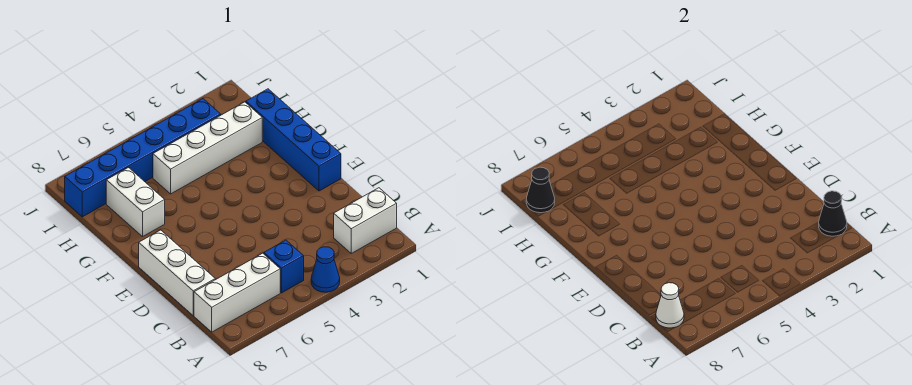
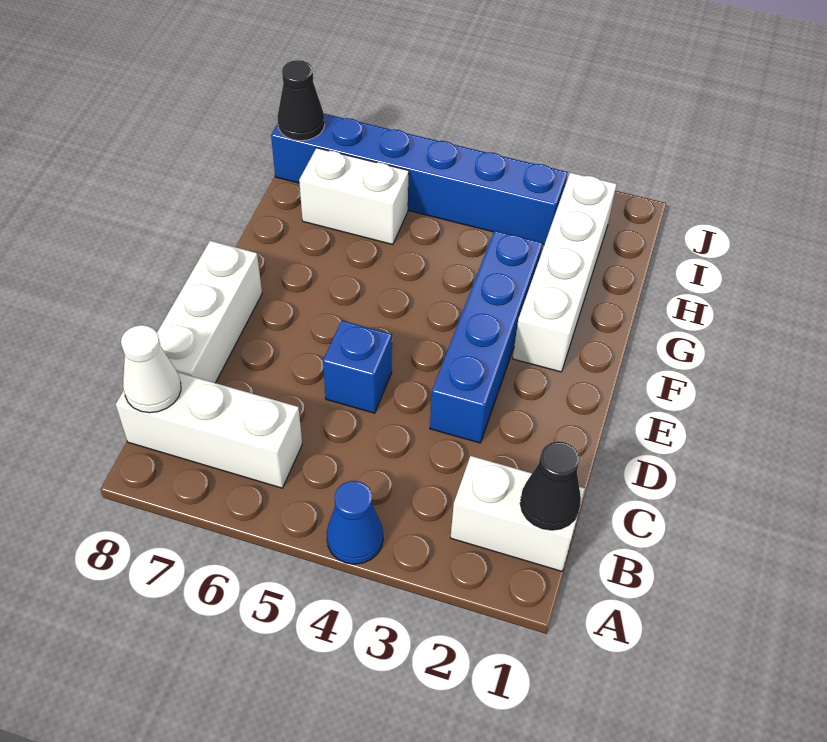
blue brick B5 level 1 -> blue brick D5 level 1
blue brick E1:H1 level 1 -> blue brick D3:G3 level 1
white brick G7:H7 level 1 -> white brick H6:H7 level 1
white brick H2:H5 level 1 -> white brick F2:I2 level 1

